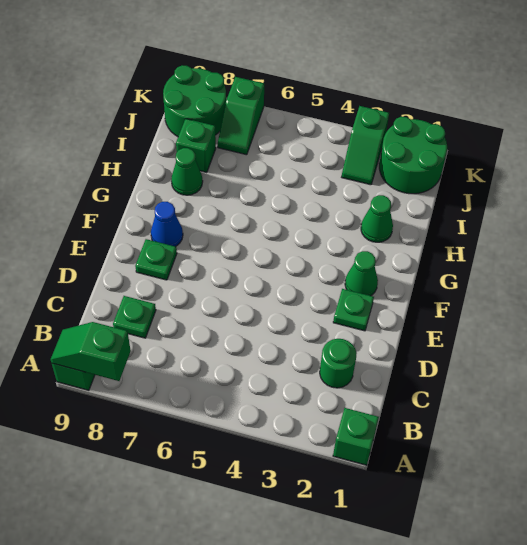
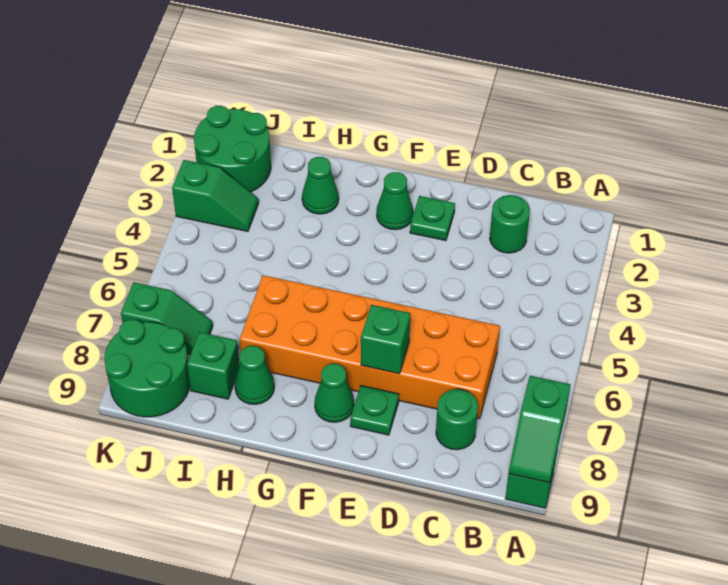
green brick A1 level 1 -> green brick E7 level 2
none -> orange brick C6:H7 level 1
green plate C8 level 1 -> green round brick C8 level 1
blue cone F8 level 1 -> green cone F8 level 1

